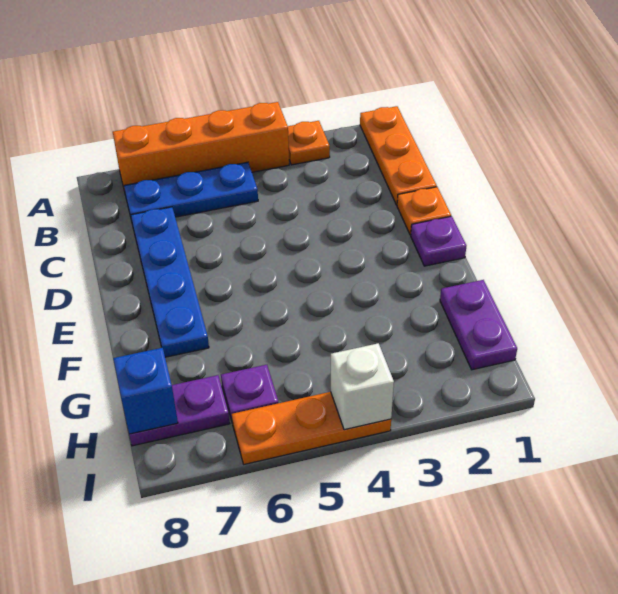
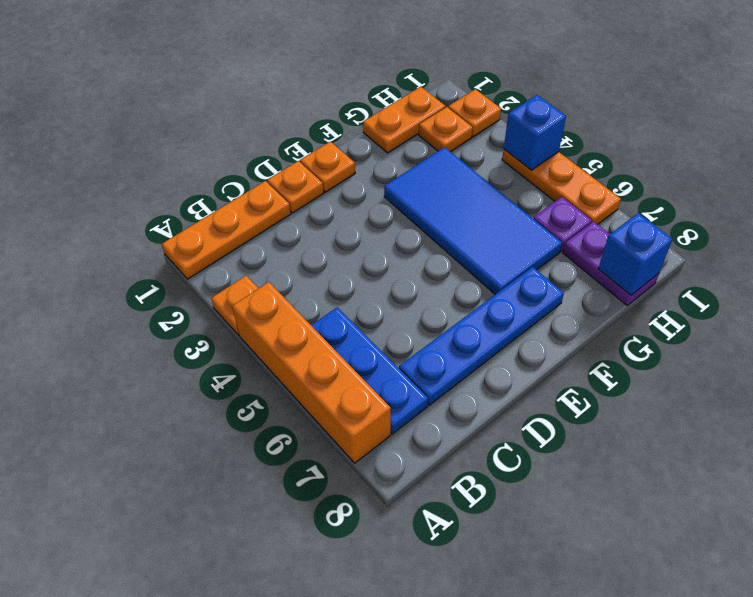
purple plate E1 level 1 -> orange plate E1 level 1
none -> blue tile F3:G6 level 1
purple plate G1:H1 level 1 -> orange plate G1:H1 level 1
none -> orange plate H2 level 1
none -> orange plate I2 level 1
white brick I4 level 2 -> blue brick I4 level 2

